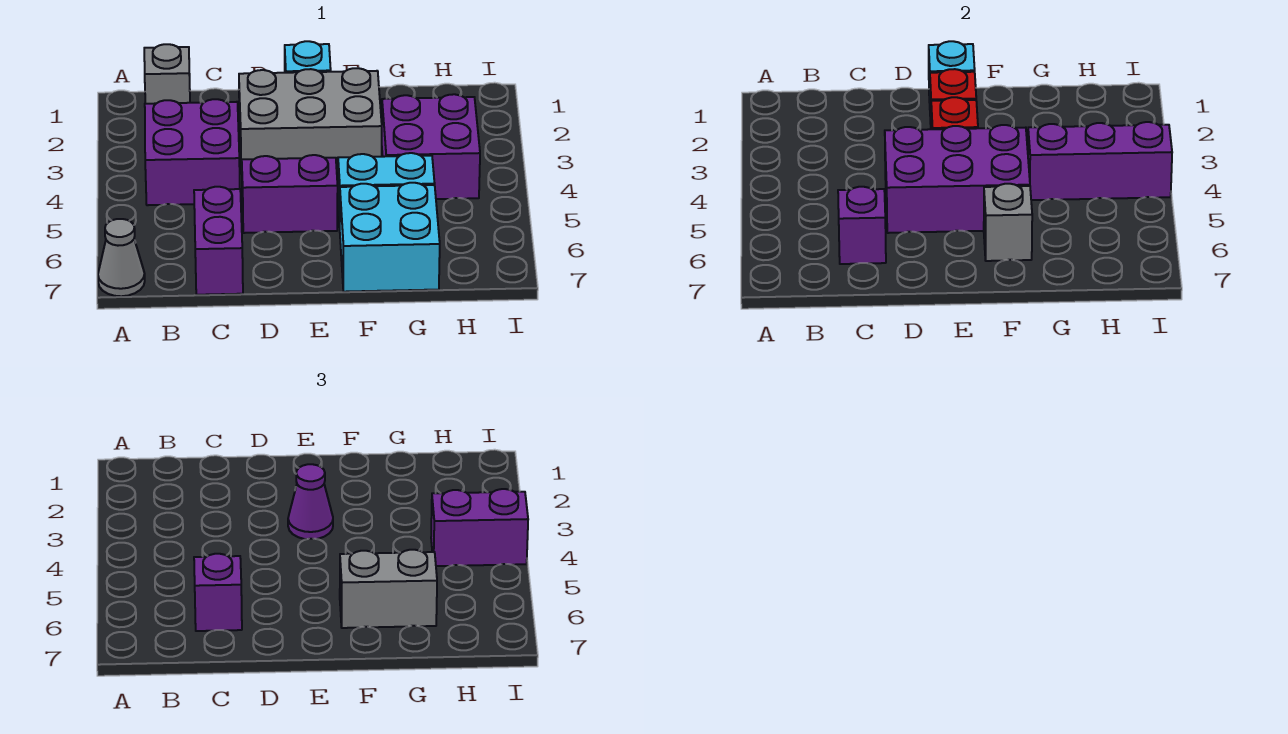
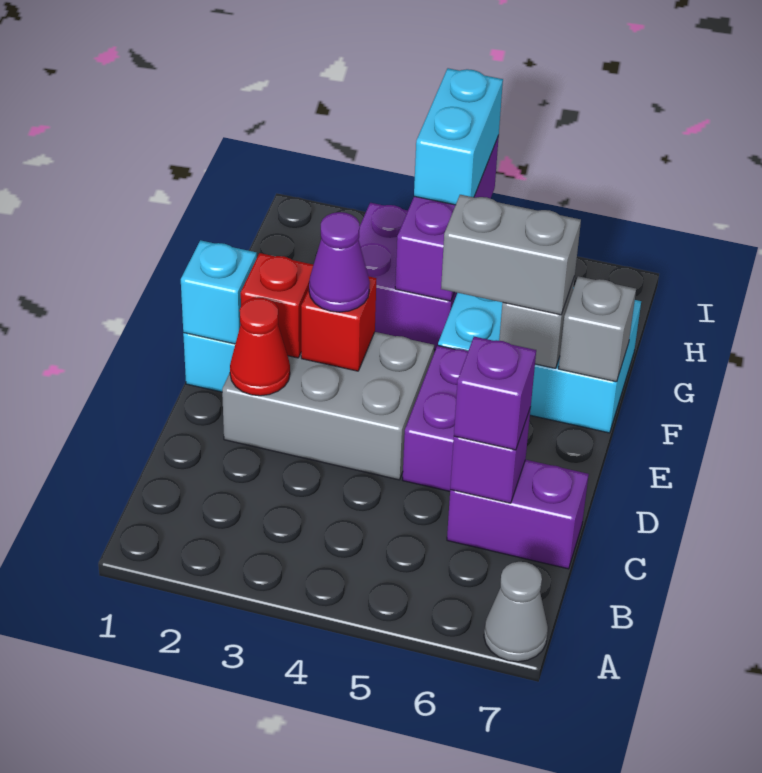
grey brick B1 level 1 -> grey brick F7 level 2
purple brick B3:C4 level 1 -> none
grey brick D2:F3 level 1 -> grey brick D2:E4 level 1
none -> red cone D2 level 2
purple brick D4:F5 level 2 -> none
grey brick F6:G6 level 3 -> grey brick F5:F6 level 3
purple brick H4:I4 level 3 -> cyan brick H4:I4 level 3

